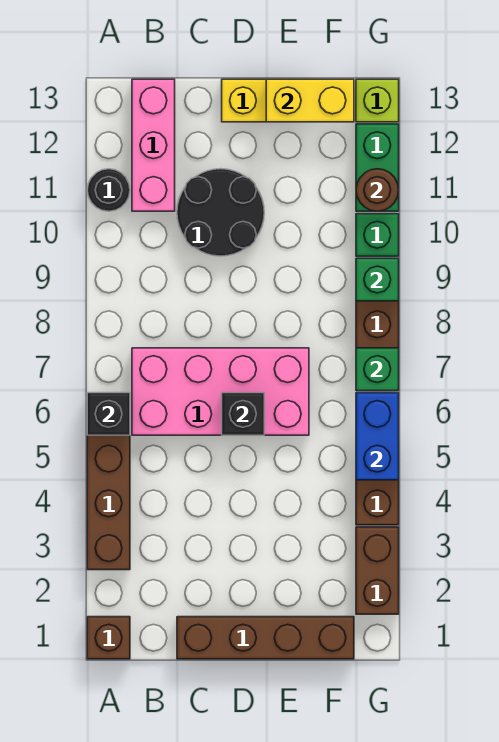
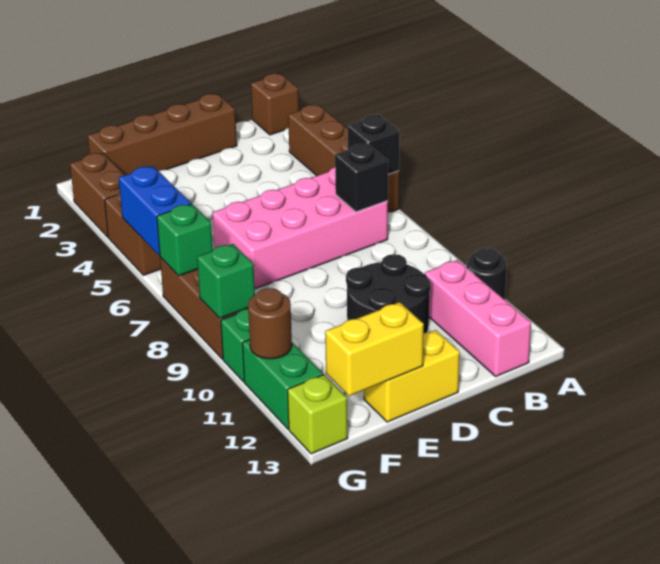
black brick D6 level 2 -> black brick B7 level 2

